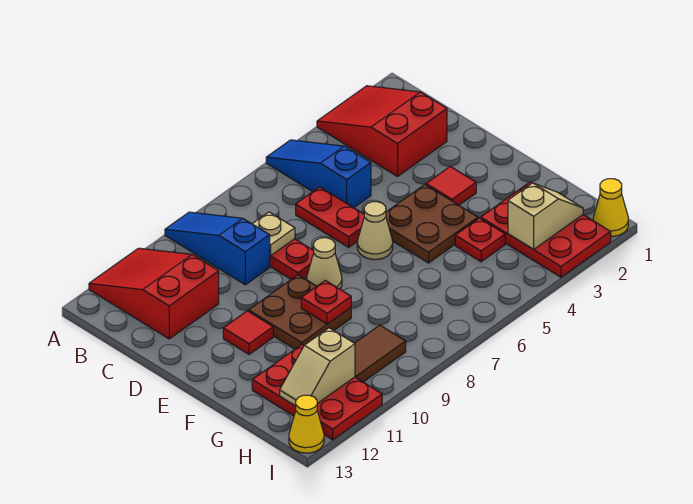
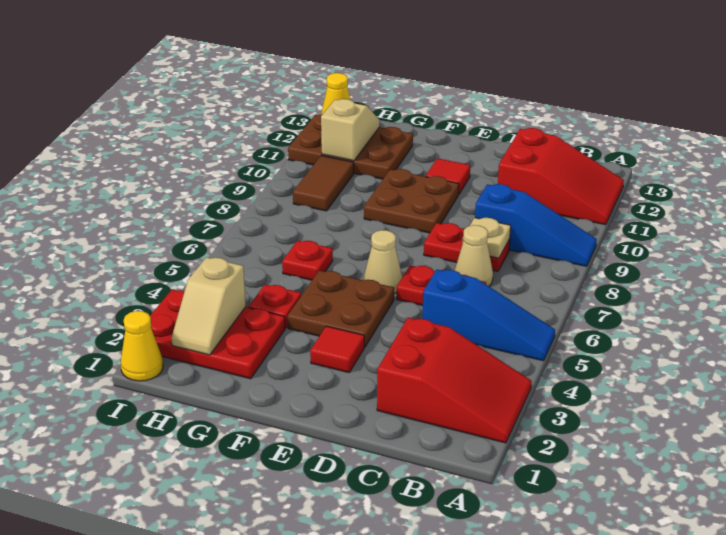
tan cone E8 level 1 -> tan cone C7 level 1
red plate F9 level 2 -> red plate G6 level 1
red plate G11:I12 level 1 -> brown plate G11:I12 level 1

